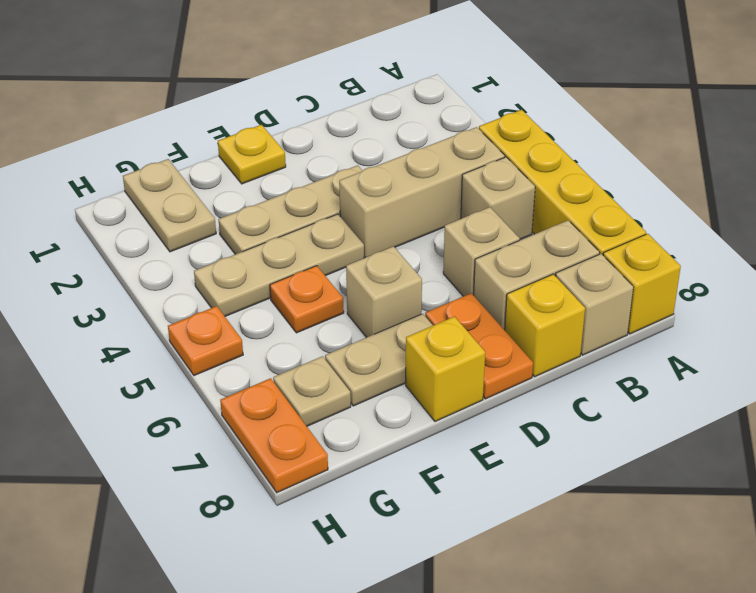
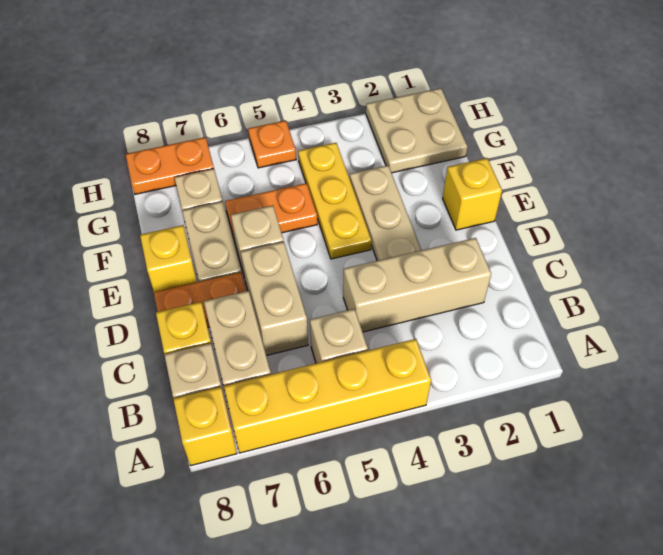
tan brick B4:D4 level 1 -> tan brick C2:C4 level 1
tan brick C6 level 1 -> tan brick C6:D6 level 1
yellow plate E1 level 1 -> yellow brick E1 level 1
tan plate E4:G4 level 1 -> yellow plate E4:G4 level 1
orange plate F5 level 1 -> orange plate F5:F6 level 1
tan plate G1:G2 level 1 -> tan plate G1:H2 level 1

